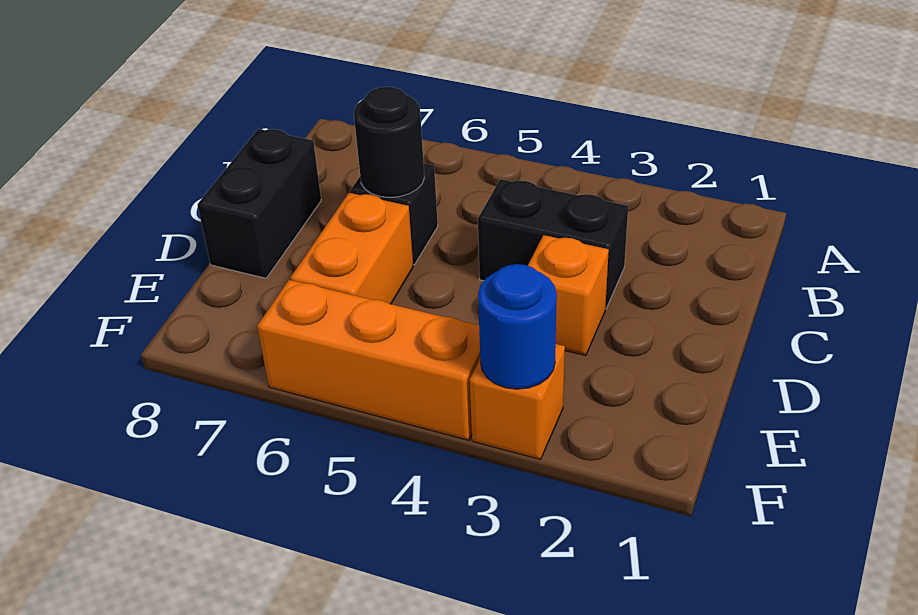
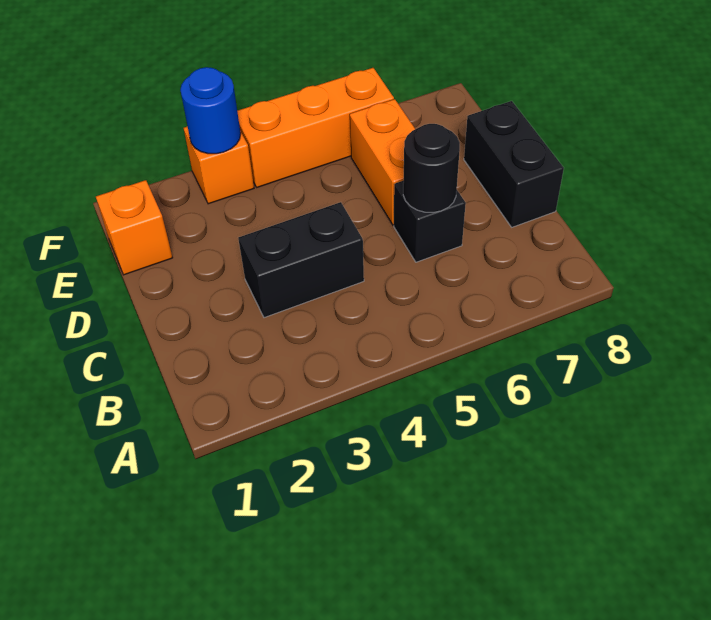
orange brick D3 level 1 -> orange brick E1 level 1

